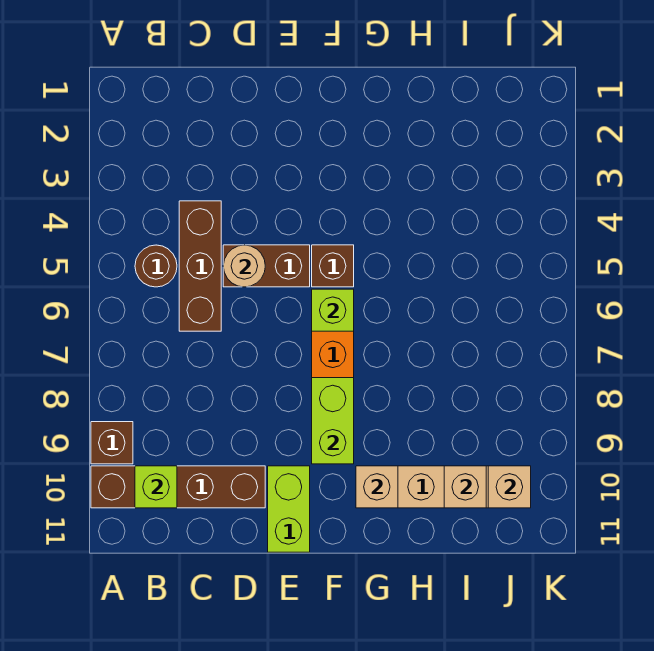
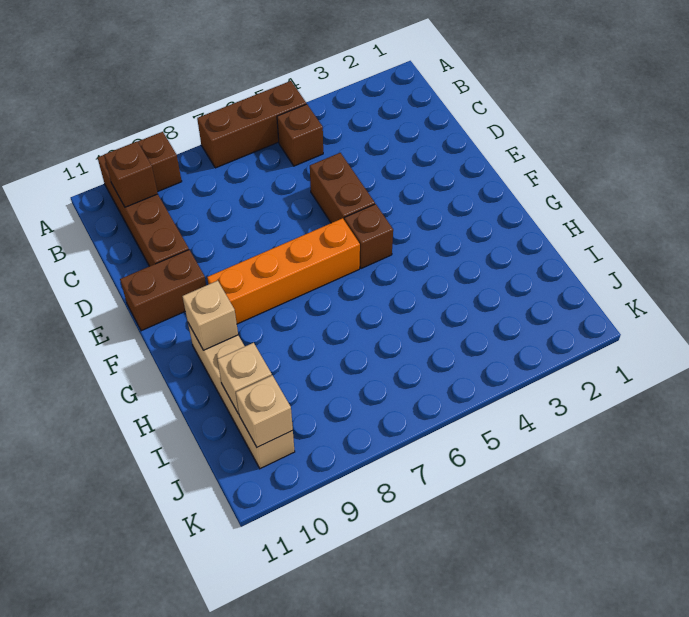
brown round brick B5 level 1 -> brown brick B5 level 1
lime brick B10 level 2 -> brown brick B10 level 2
brown brick C4:C6 level 1 -> brown brick A5:A7 level 1
tan round brick D5 level 2 -> none
lime brick E10:E11 level 1 -> brown brick E10:E11 level 1
lime brick F6 level 2 -> none
lime brick F8:F9 level 2 -> none

